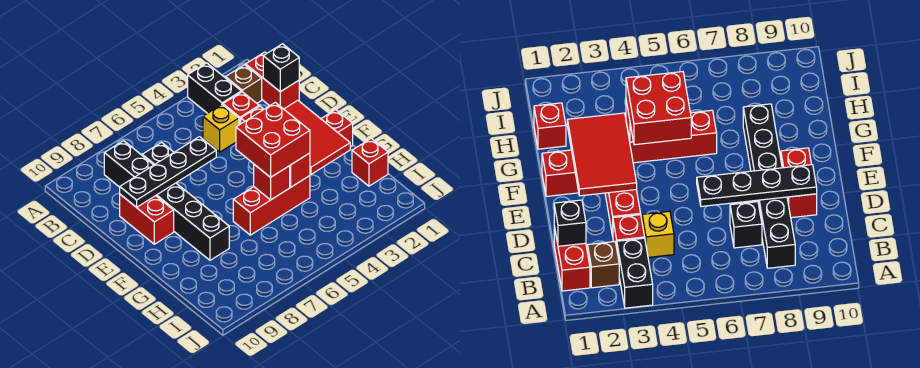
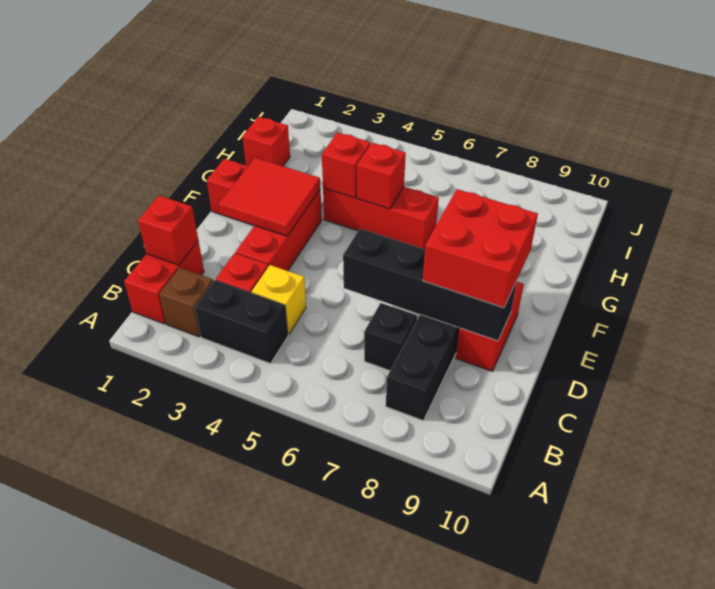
black brick A3:B3 level 1 -> black brick B3:B4 level 1
black brick C1 level 2 -> red brick C1 level 2
black plate D6:D9 level 2 -> black brick D6:D9 level 2
red tile E2:G3 level 2 -> red tile E2:F3 level 2
red brick F4:G5 level 3 -> red brick D8:E9 level 3

